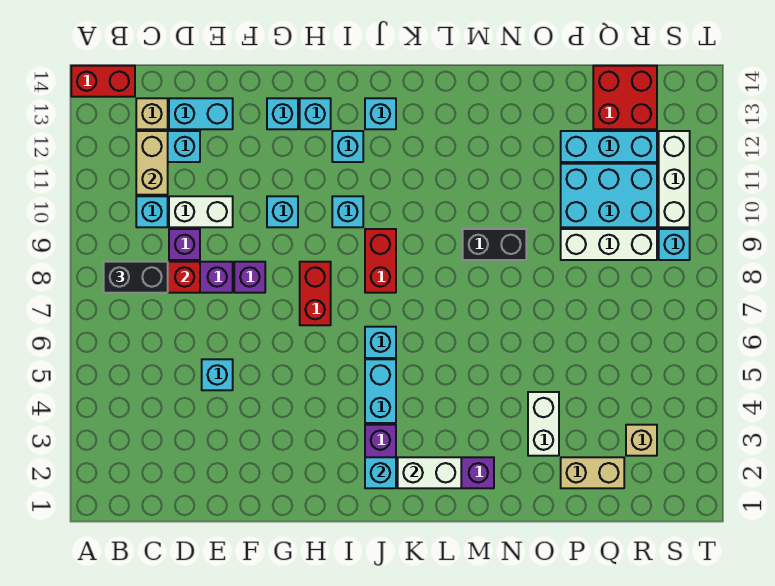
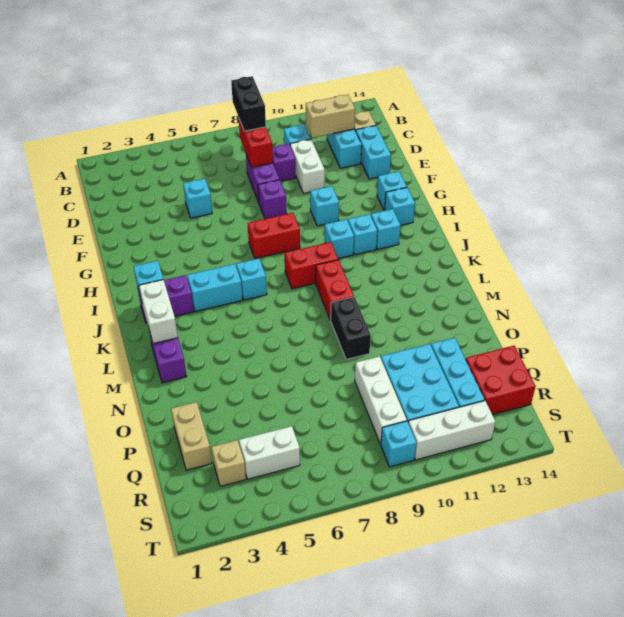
red brick A14:B14 level 1 -> red brick K9:L9 level 1
cyan brick J13 level 1 -> cyan brick I11 level 1
white brick O3:O4 level 1 -> white brick R4:R5 level 1

